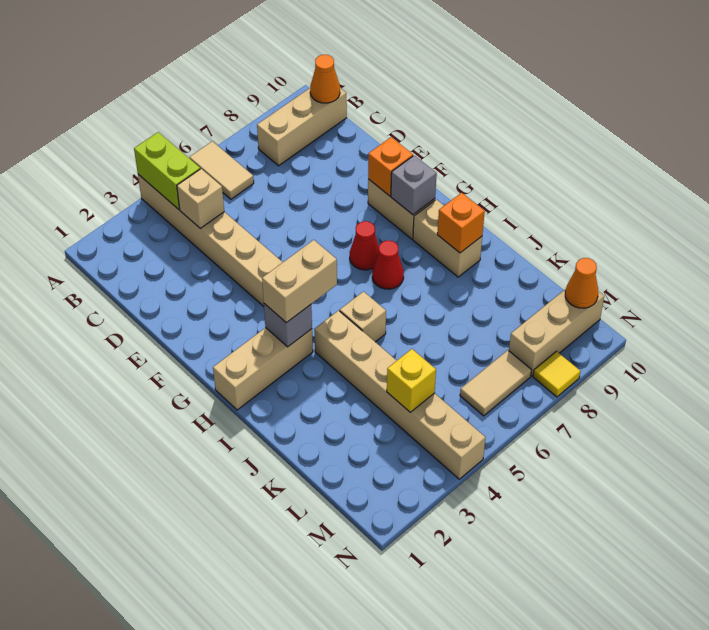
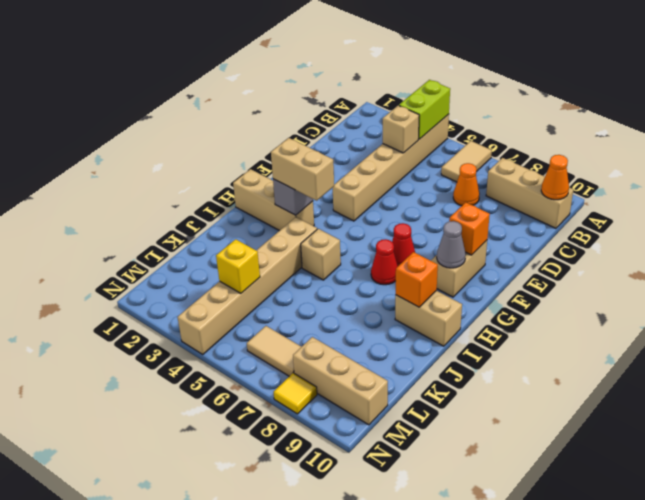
grey brick G9 level 2 -> grey cone G9 level 2
tan brick H9:I9 level 1 -> tan brick I9:I10 level 1
orange cone M10 level 2 -> orange cone C7 level 1

